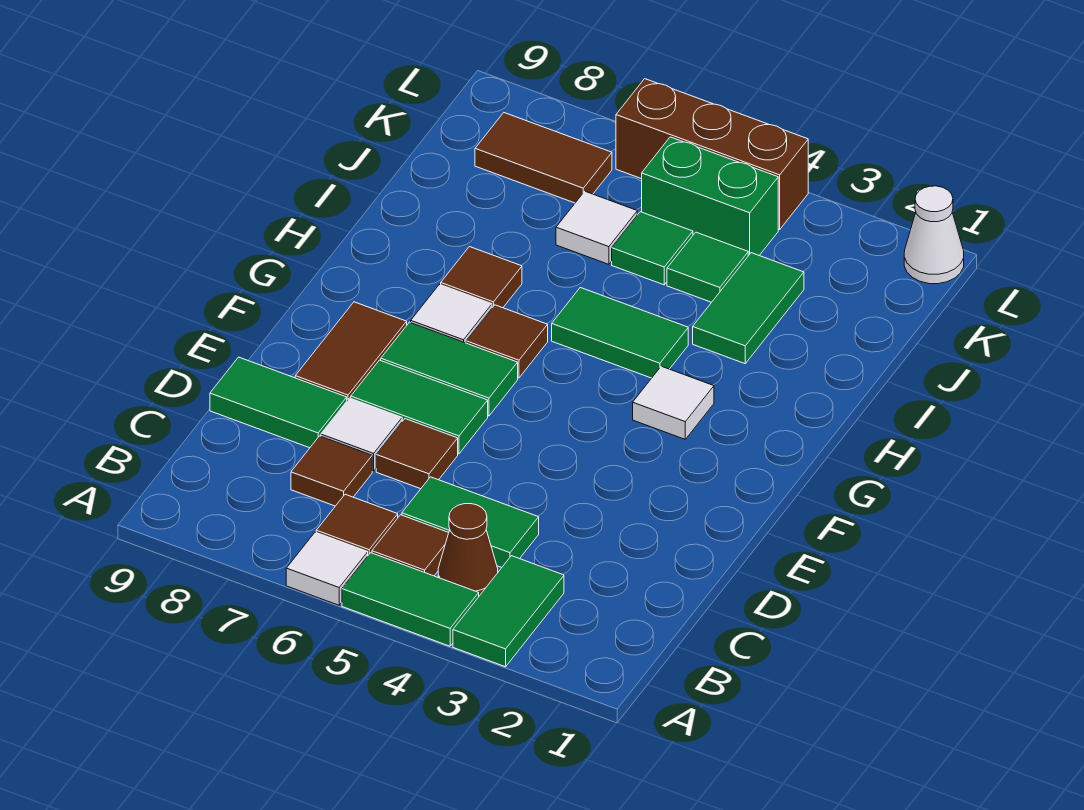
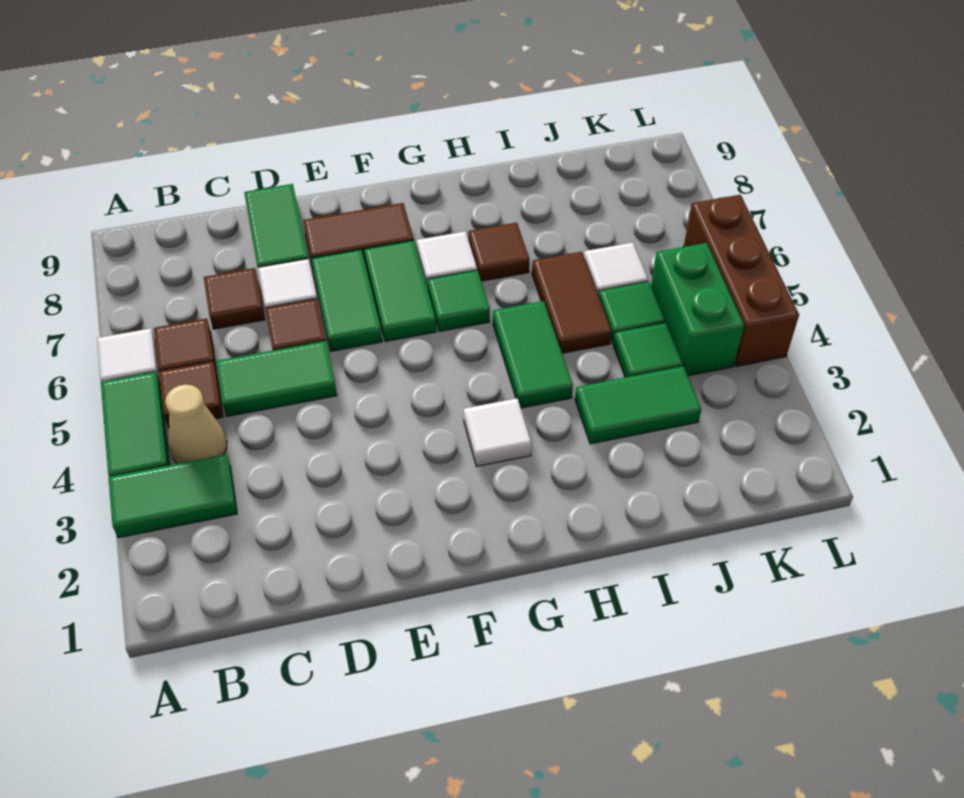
brown cone B4 level 1 -> tan cone B4 level 1
green tile C4:C5 level 1 -> green tile C5:D5 level 1
brown tile G6 level 1 -> green tile G6 level 1
brown tile K7:K8 level 1 -> brown tile I5:I6 level 1
white cone L1 level 1 -> none

